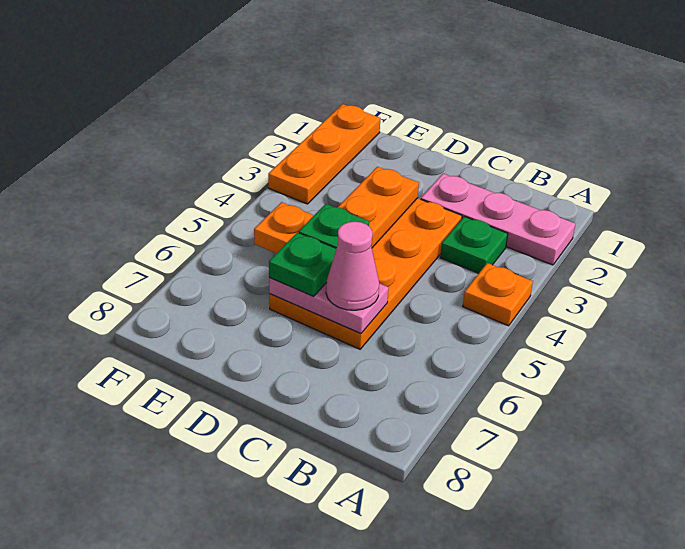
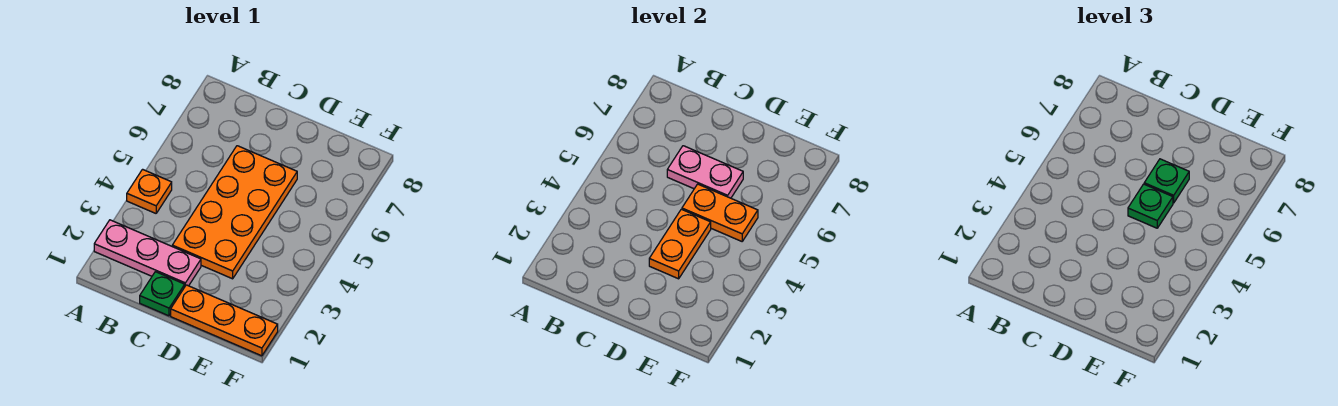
green plate B3 level 1 -> green plate C1 level 1
pink cone C6 level 3 -> none
orange plate F1:F3 level 1 -> orange plate D1:F1 level 1

